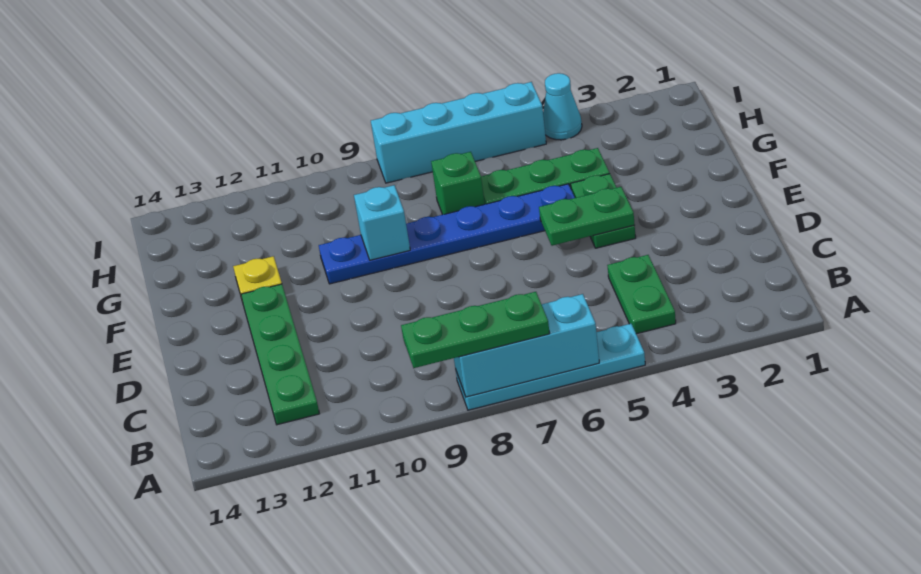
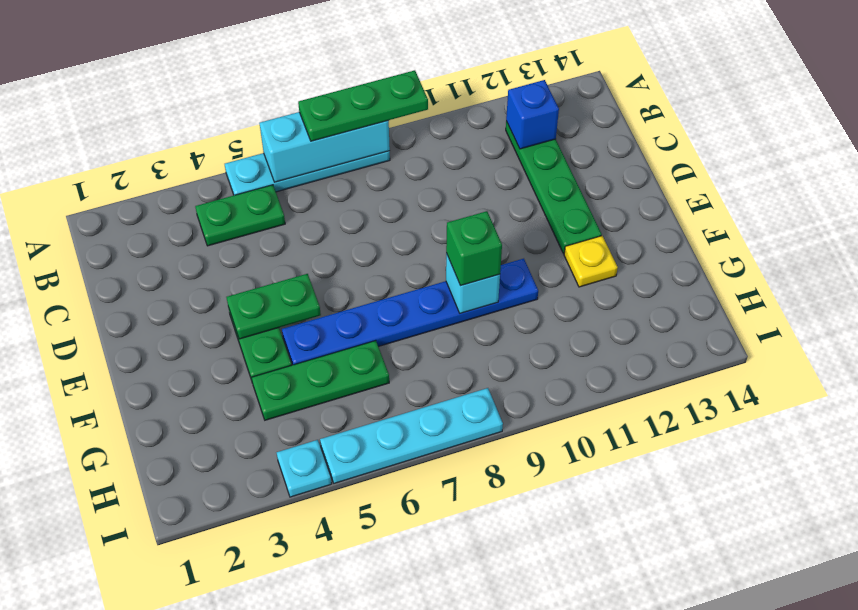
green plate B4:C4 level 1 -> green plate B4:B5 level 1
none -> blue brick B12 level 2
green brick G7 level 1 -> green brick F9 level 3
cyan cone I4 level 1 -> cyan plate I4 level 1
cyan brick I5:I8 level 1 -> cyan plate I5:I8 level 1

